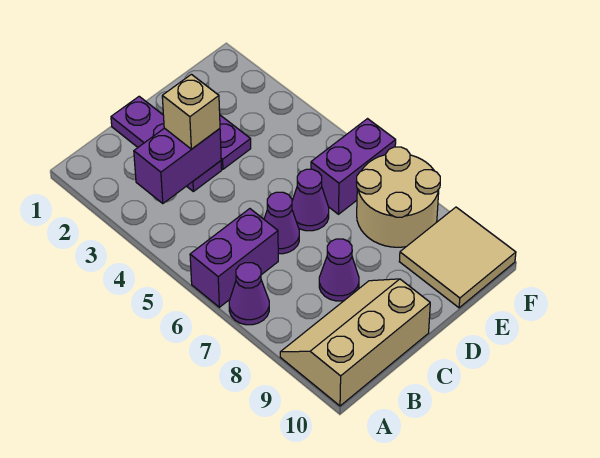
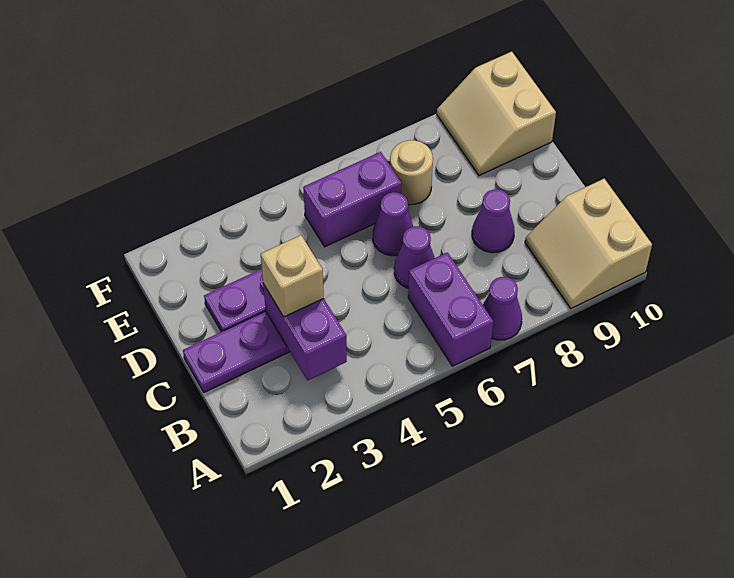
tan slope A9:C10 level 1 top 10 -> tan slope A9:B10 level 1 top 10
purple brick E6:F6 level 1 -> purple brick E5:E6 level 1
tan round brick E7:F8 level 1 -> tan round brick E7 level 1
tan tile E9:F10 level 1 -> tan slope E9:F10 level 1 top 10

